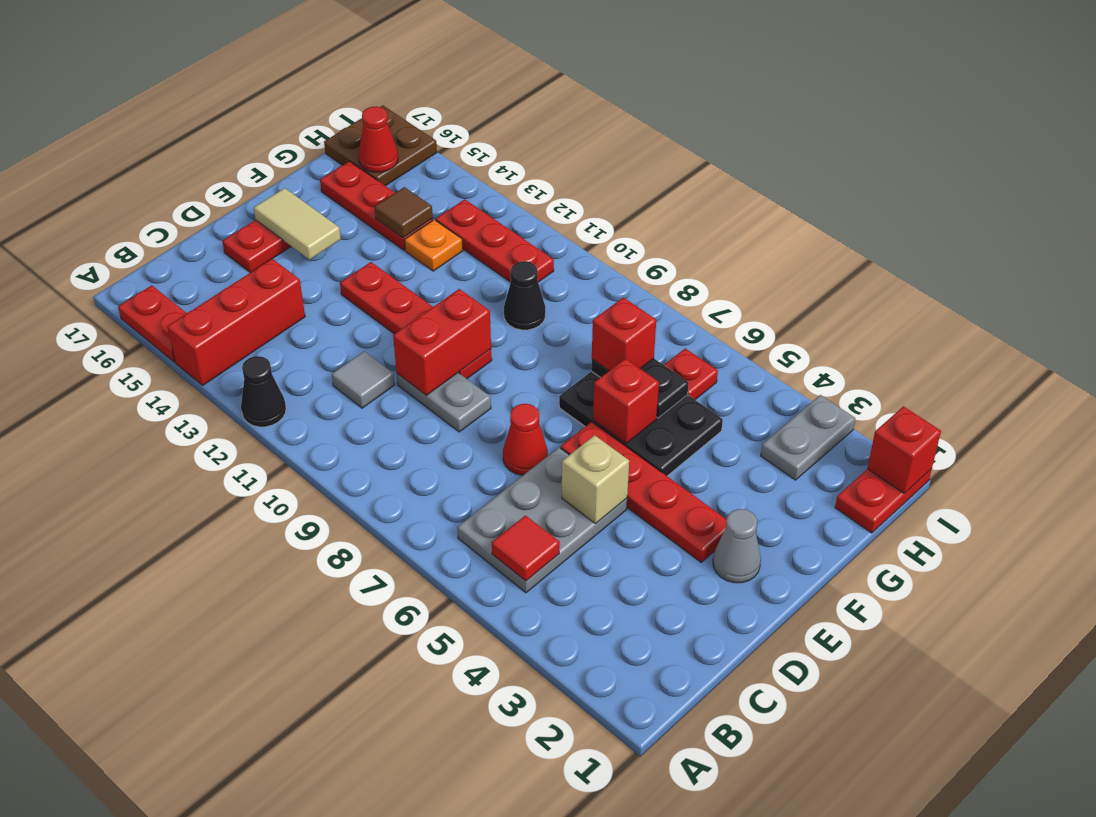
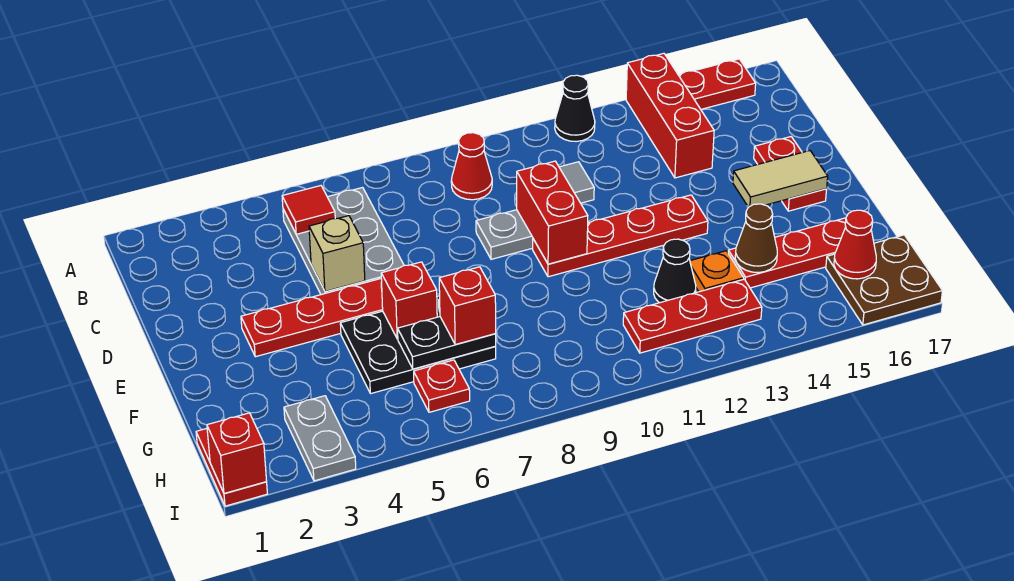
red cone D7 level 1 -> red cone B9 level 1
grey cone E2 level 1 -> none
black cone G10 level 1 -> black cone G12 level 1
brown tile G14 level 2 -> brown cone G14 level 2

